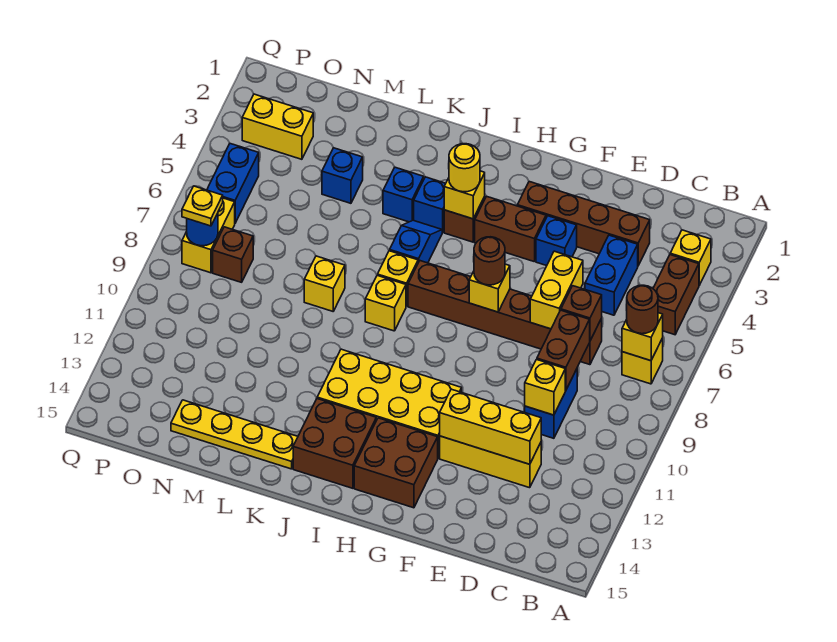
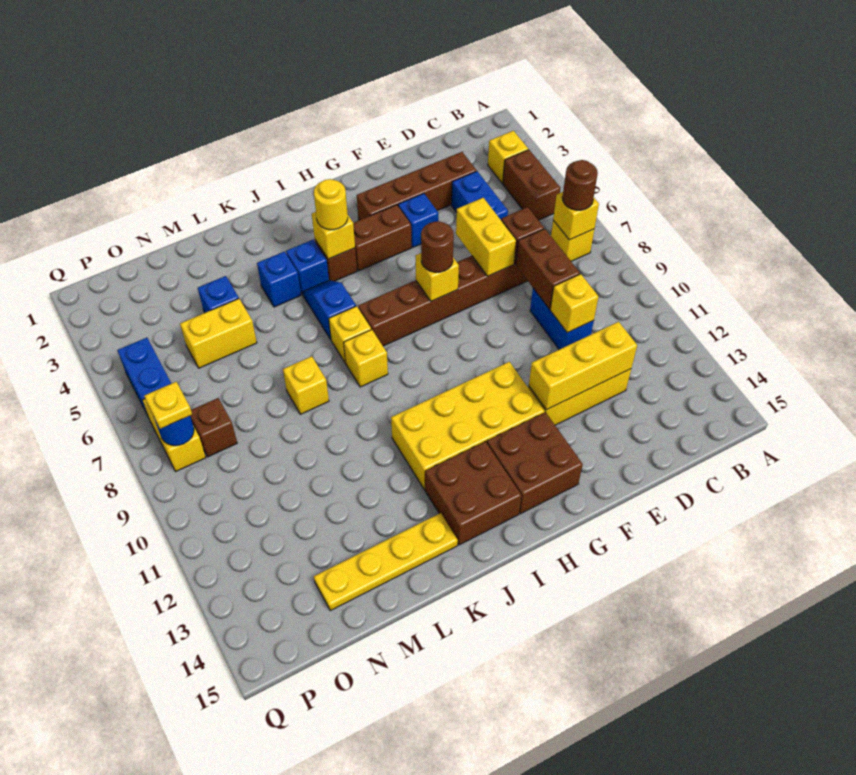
yellow brick O3:P3 level 1 -> yellow brick M5:N5 level 1

